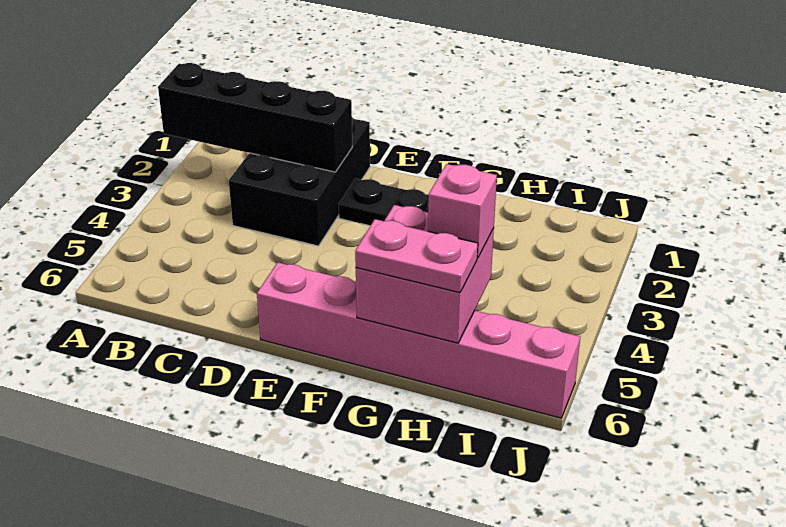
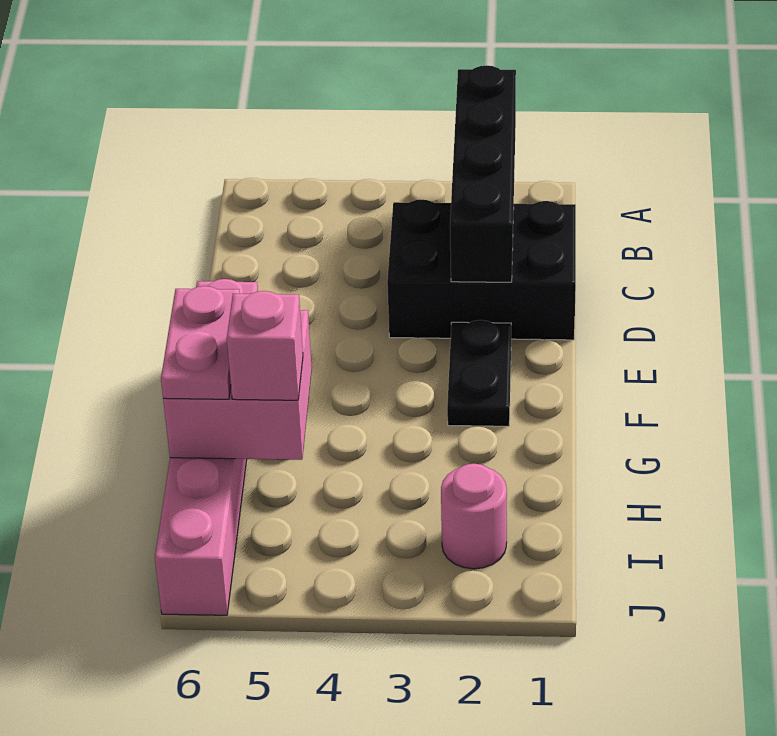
none -> pink round brick I2 level 1

